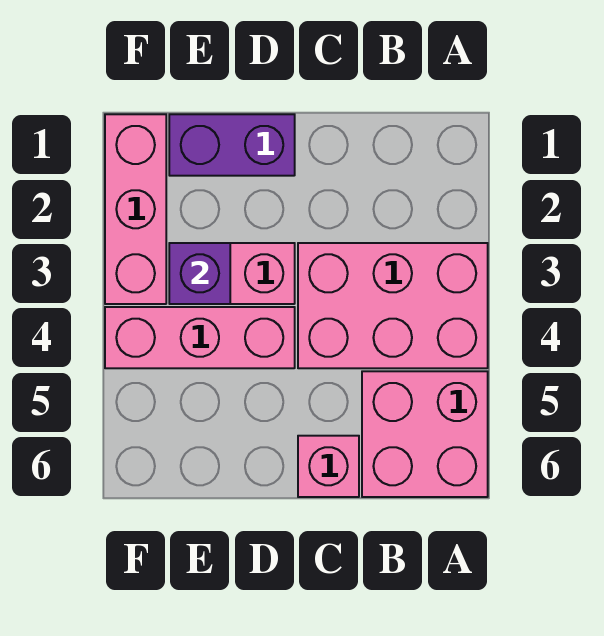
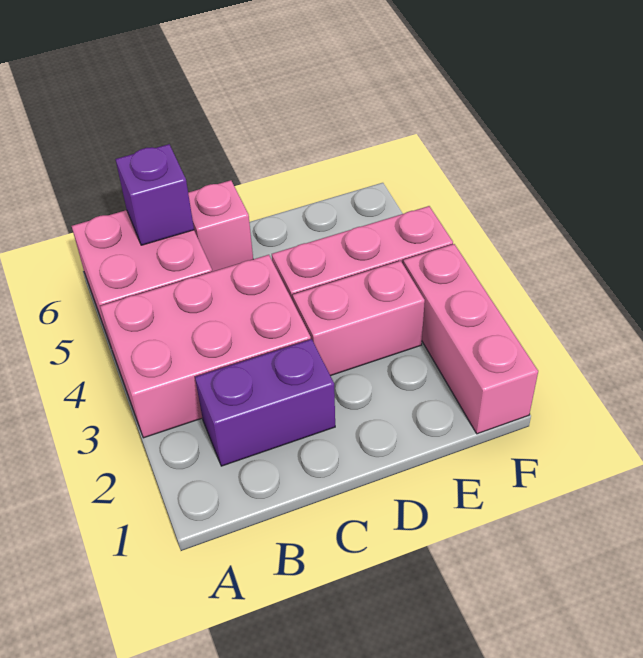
purple brick D1:E1 level 1 -> purple brick B2:C2 level 1
purple brick E3 level 2 -> purple brick B6 level 2

